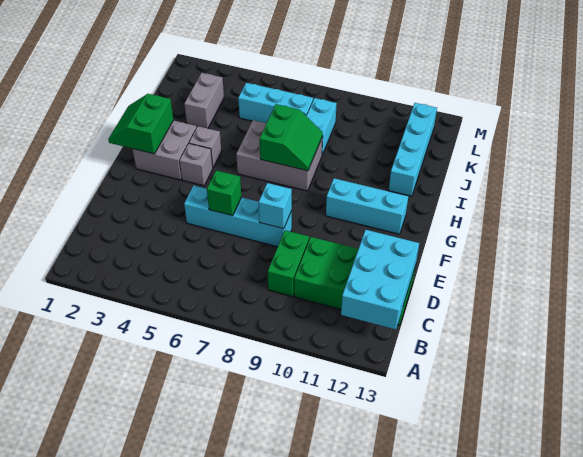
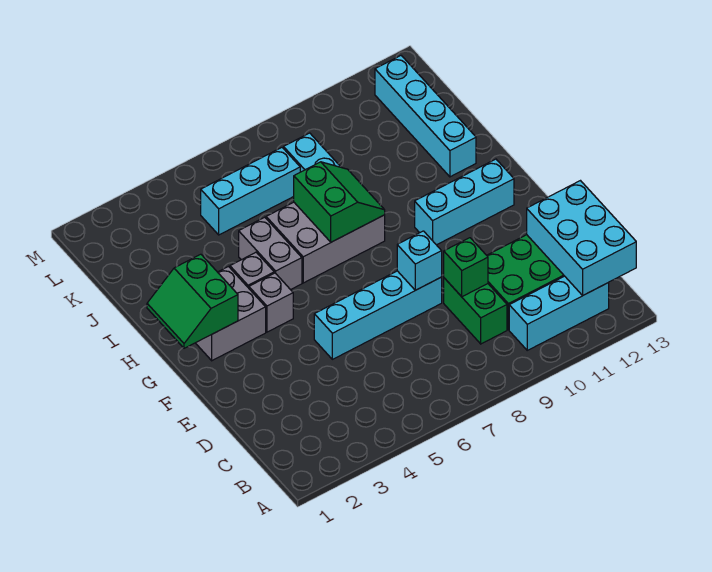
none -> cyan brick B10:B12 level 1
green brick E6 level 2 -> green brick D9 level 2
grey brick J3:K3 level 1 -> grey brick H5:I5 level 1

